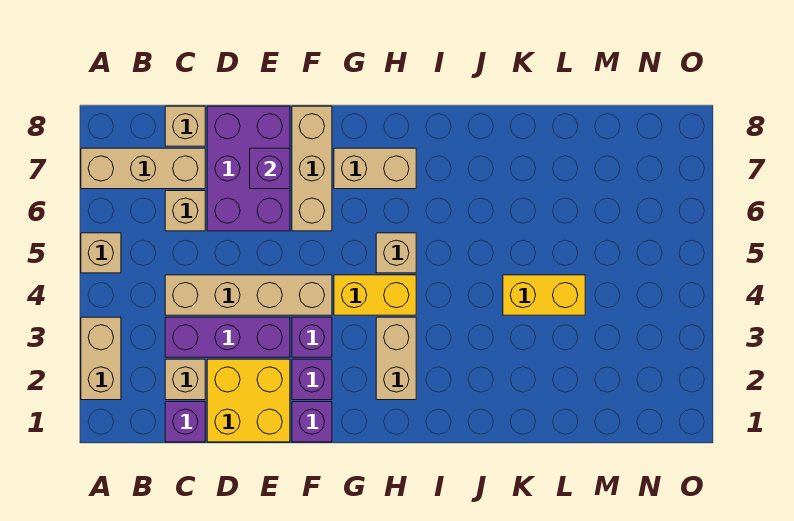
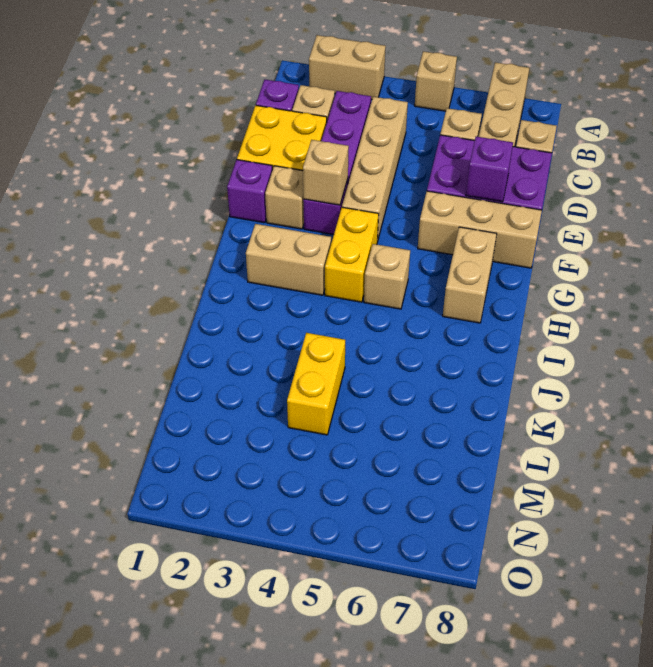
purple brick F2 level 1 -> tan brick F2 level 1
none -> tan brick F3 level 2

